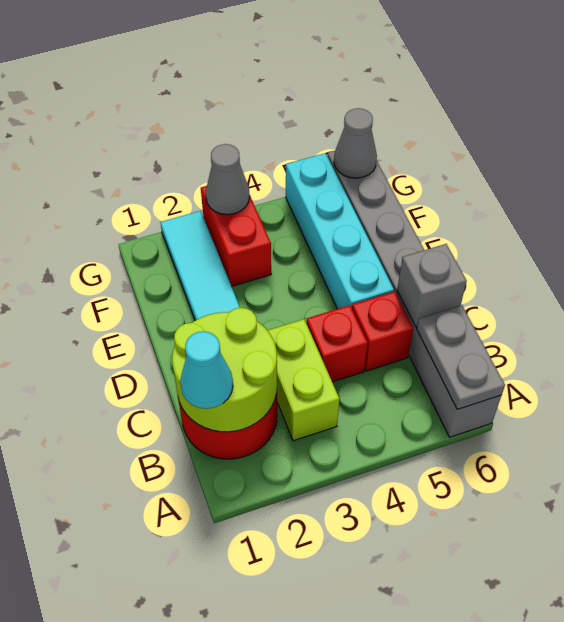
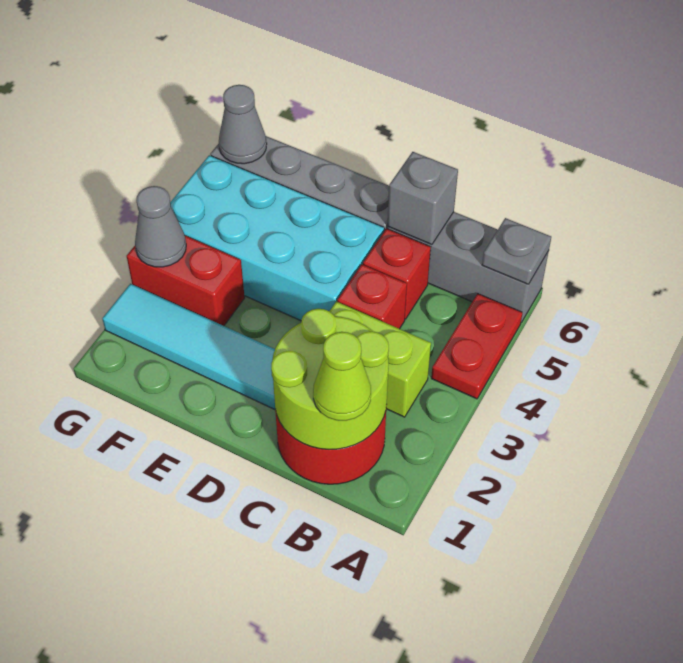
none -> red plate A4:A5 level 1
grey plate A6:B6 level 2 -> grey plate A6 level 2
cyan cone B1 level 3 -> lime cone B1 level 3
cyan brick D5:G5 level 1 -> cyan brick D4:G5 level 1

